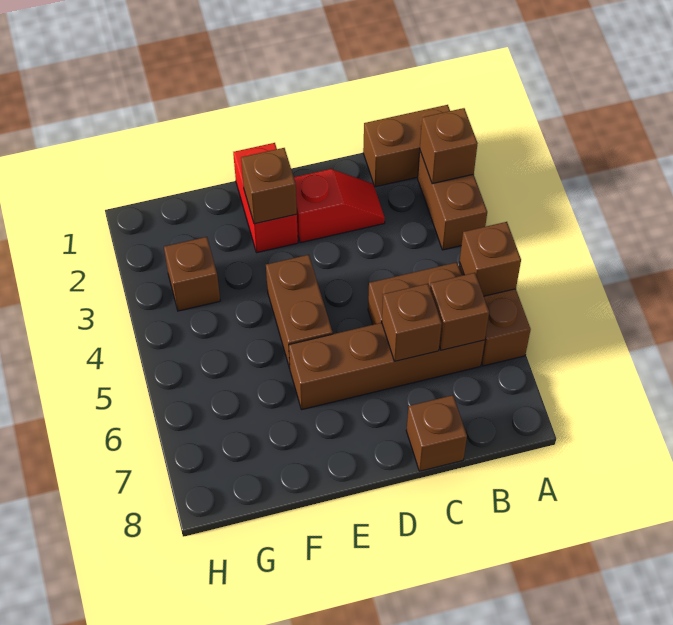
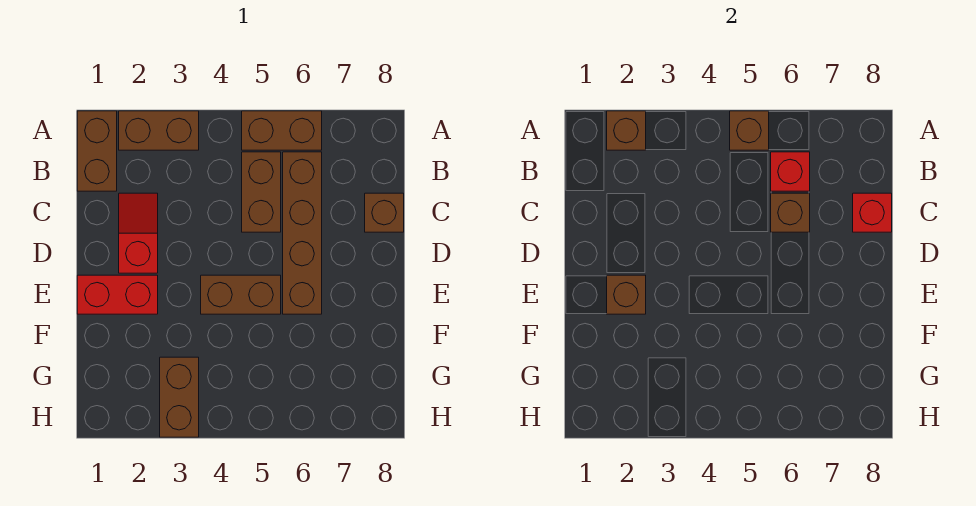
brown brick B6 level 2 -> red brick B6 level 2
none -> red brick C8 level 2
brown brick G3 level 1 -> brown brick G3:H3 level 1

